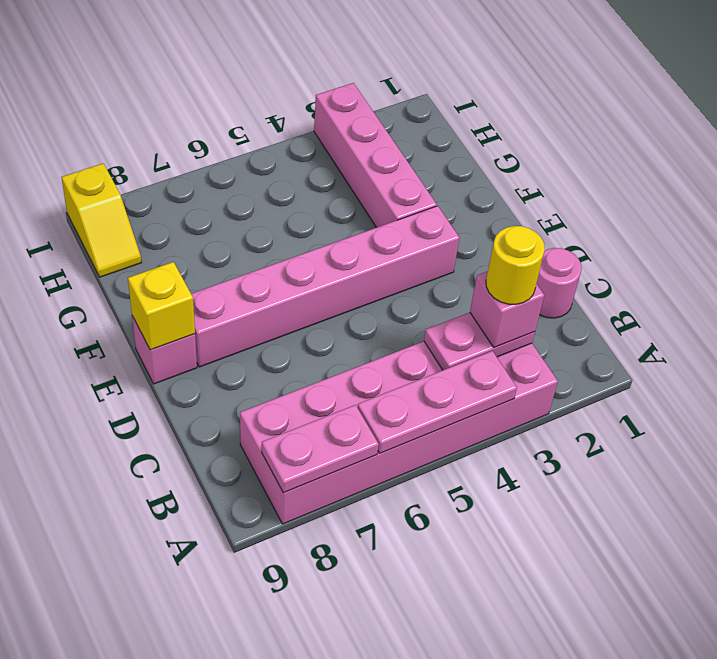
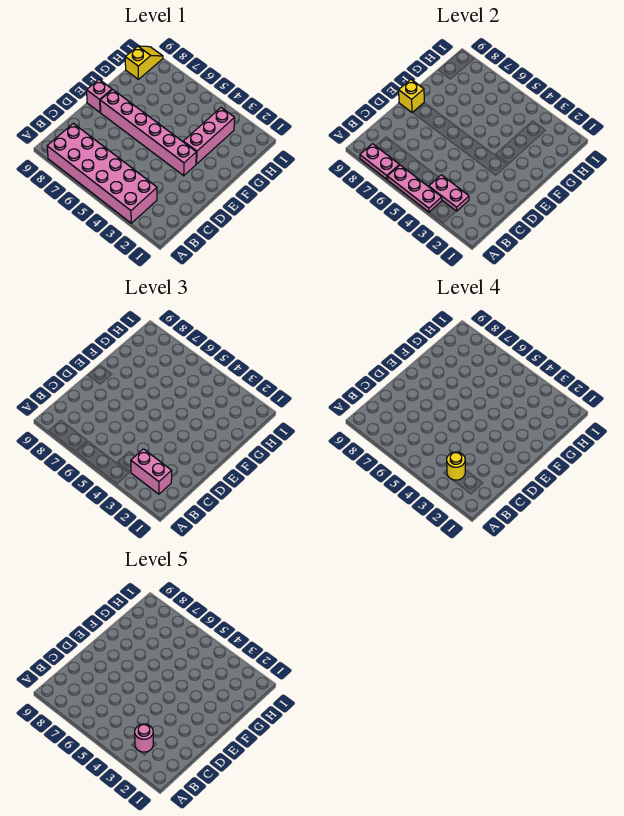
pink brick B3 level 3 -> pink brick B2:B3 level 3
pink round brick C1 level 1 -> pink round brick B3 level 5
pink brick F3:I3 level 1 -> pink brick F3:H3 level 1
yellow slope H9:I9 level 1 top I -> yellow slope H9:I9 level 1 top H

